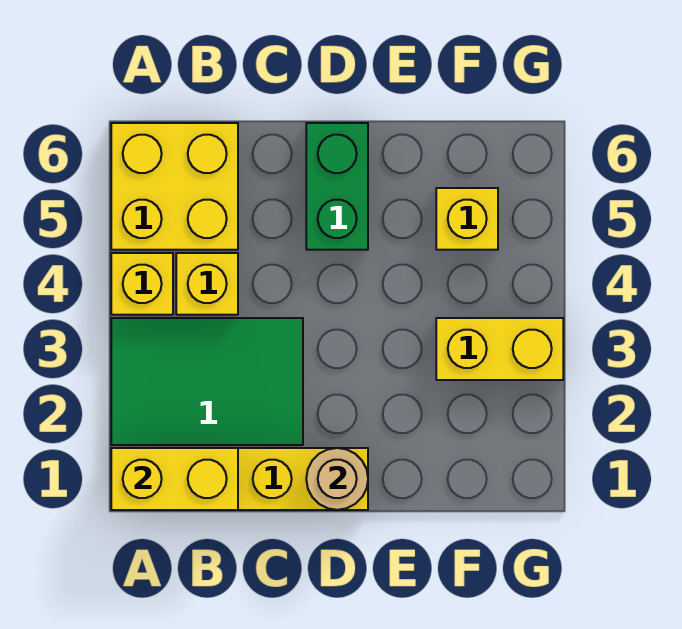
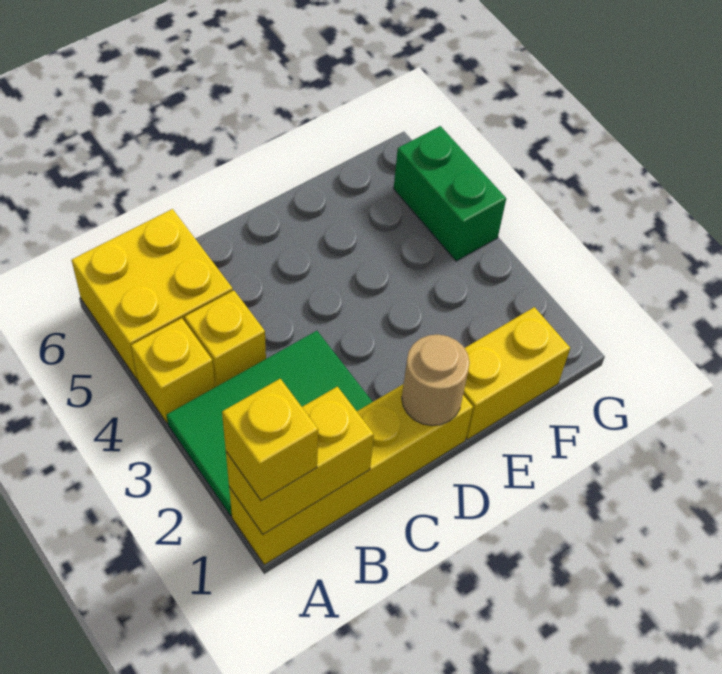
green brick D5:D6 level 1 -> green brick G4:G5 level 1
yellow brick F3:G3 level 1 -> yellow brick E1:F1 level 1
yellow brick F5 level 1 -> yellow brick A1 level 3

